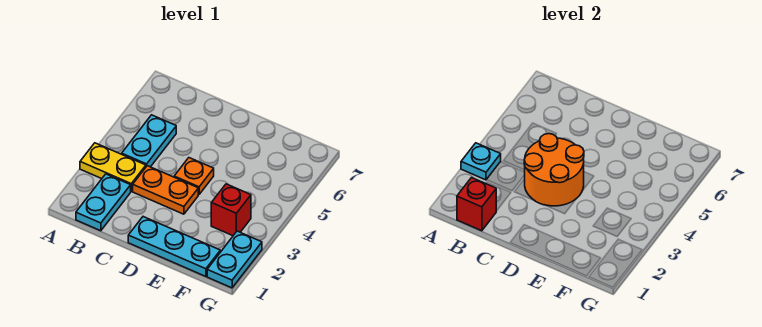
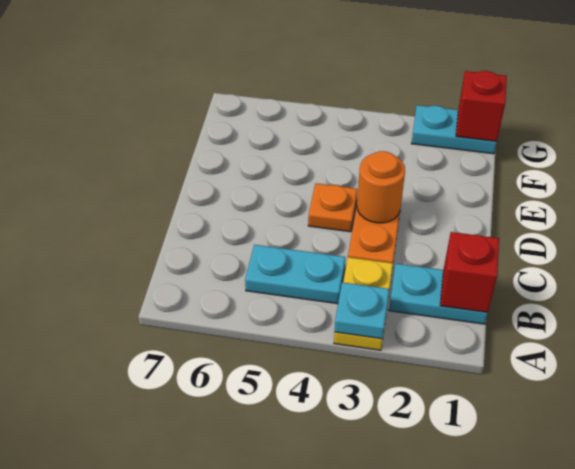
orange round brick C3:D4 level 2 -> orange round brick D3 level 2
cyan plate D1:F1 level 1 -> none
red brick F3 level 1 -> red brick G1 level 2

